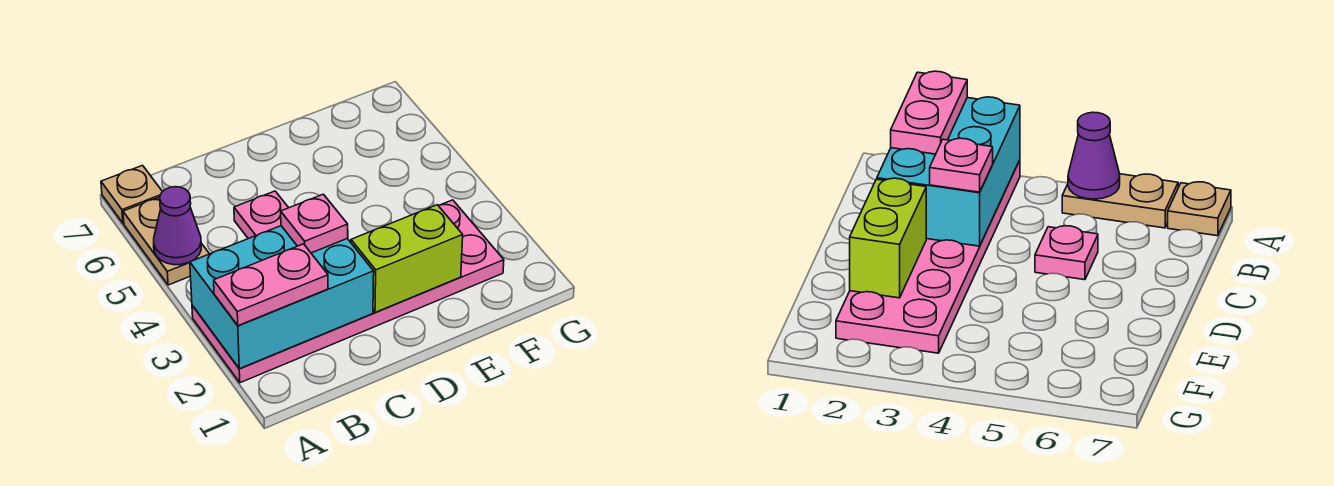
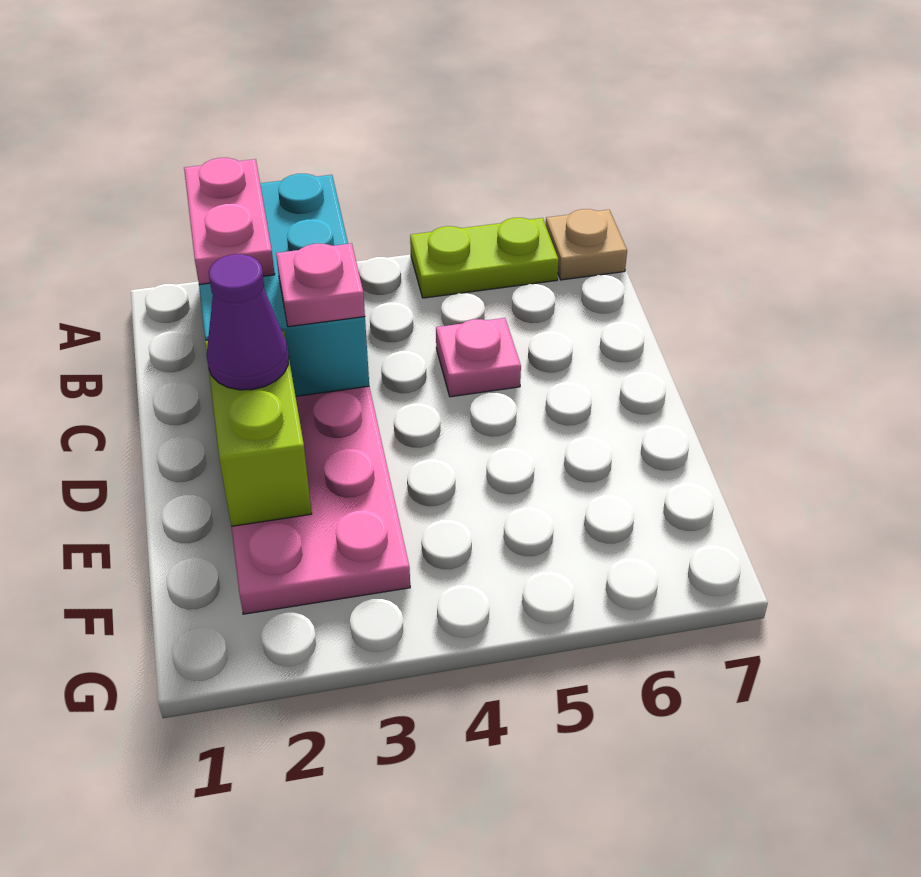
tan plate A5:A6 level 1 -> lime plate A5:A6 level 1
purple cone A5 level 2 -> purple cone D2 level 3

